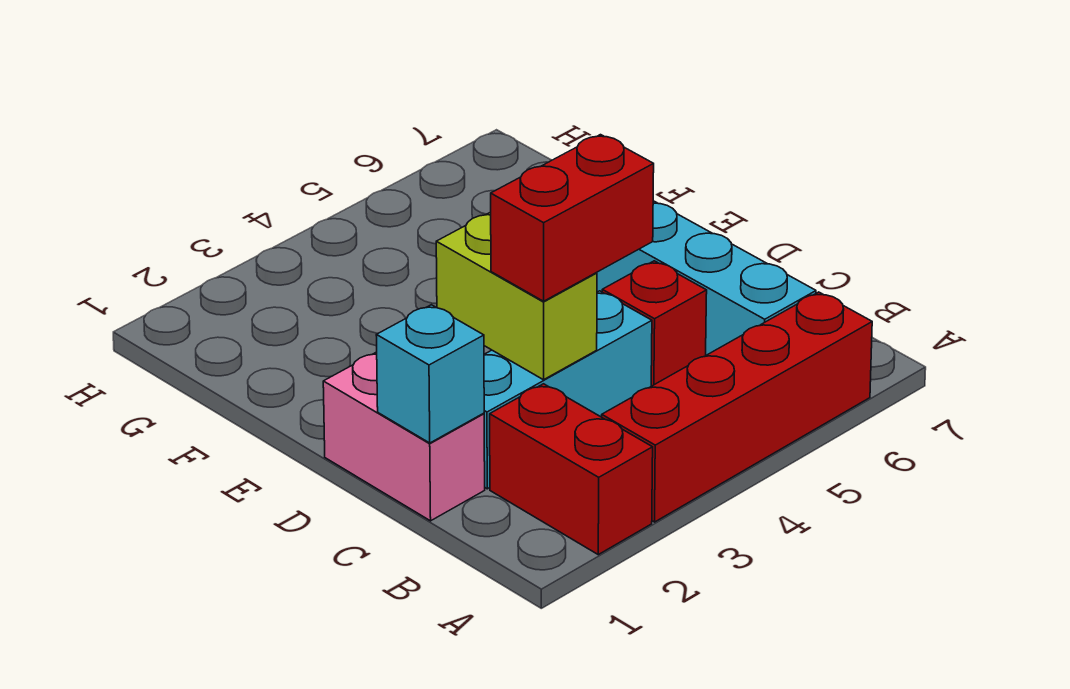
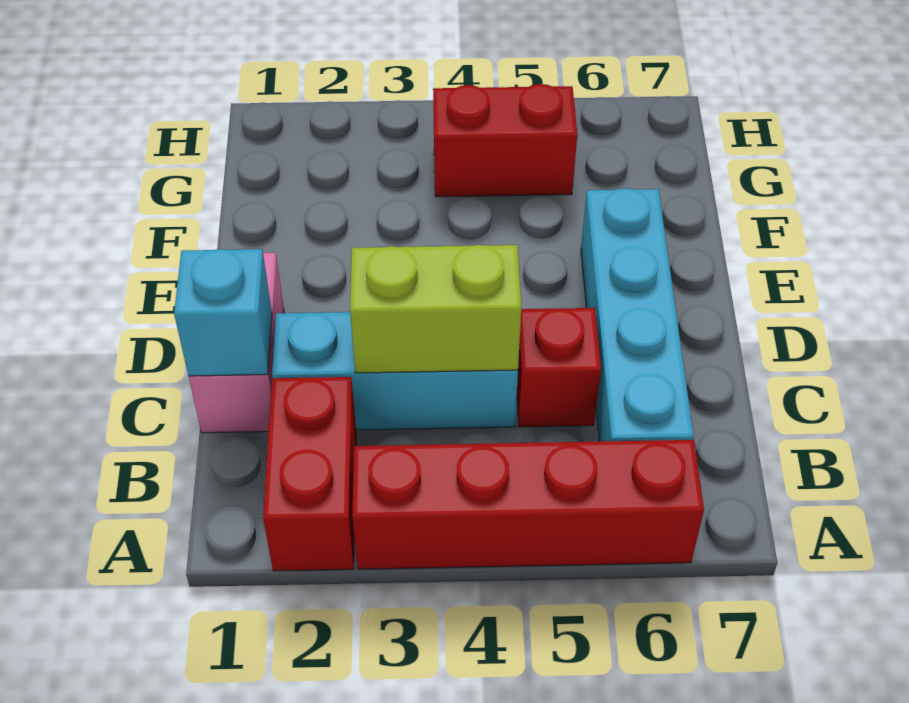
lime brick C3:D3 level 2 -> lime brick C3:C4 level 2
red brick C3:C4 level 3 -> red brick G4:G5 level 1

